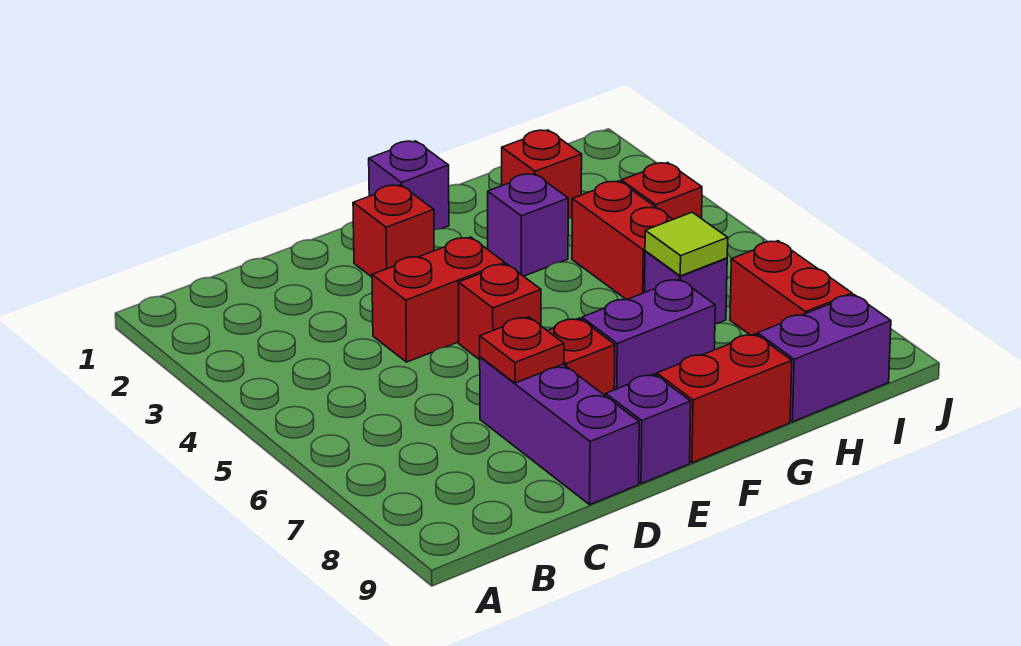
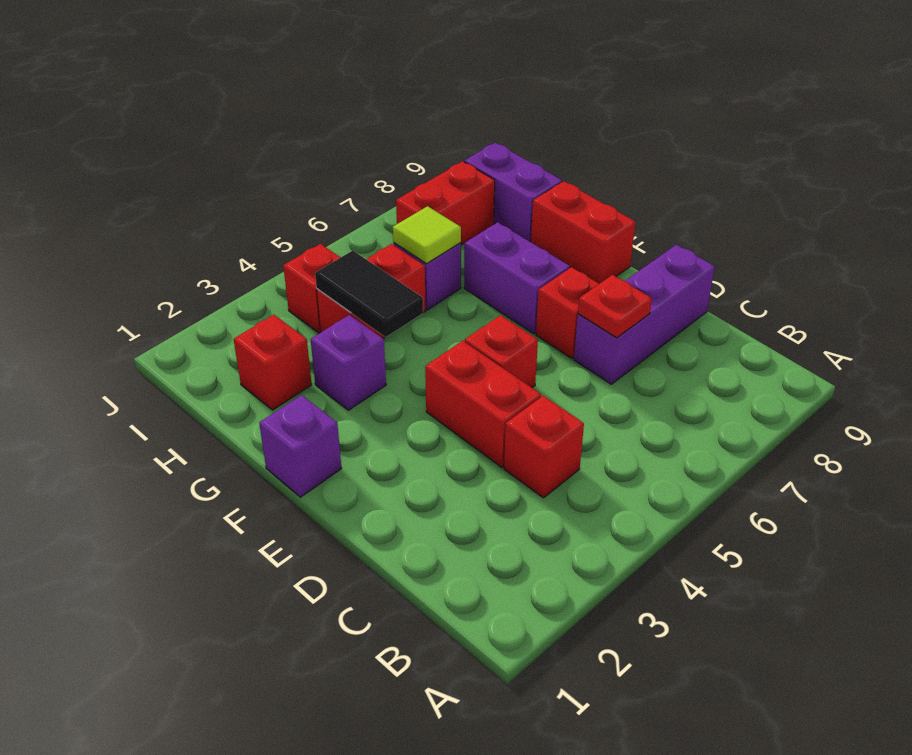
red brick E2 level 1 -> red brick C4 level 1
purple brick E9 level 1 -> none
none -> black tile G4:H4 level 2

